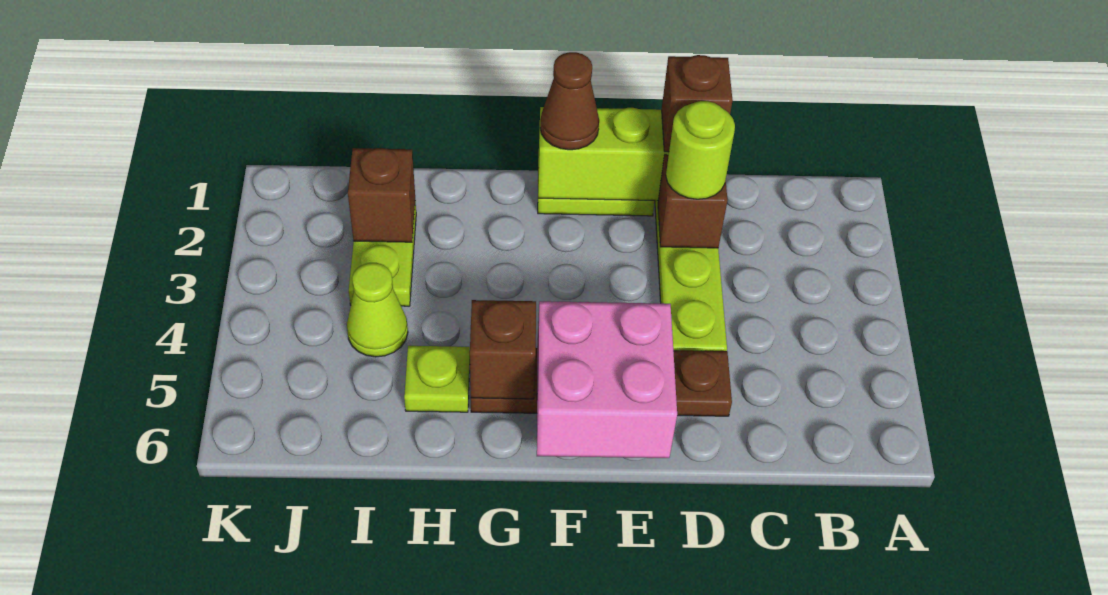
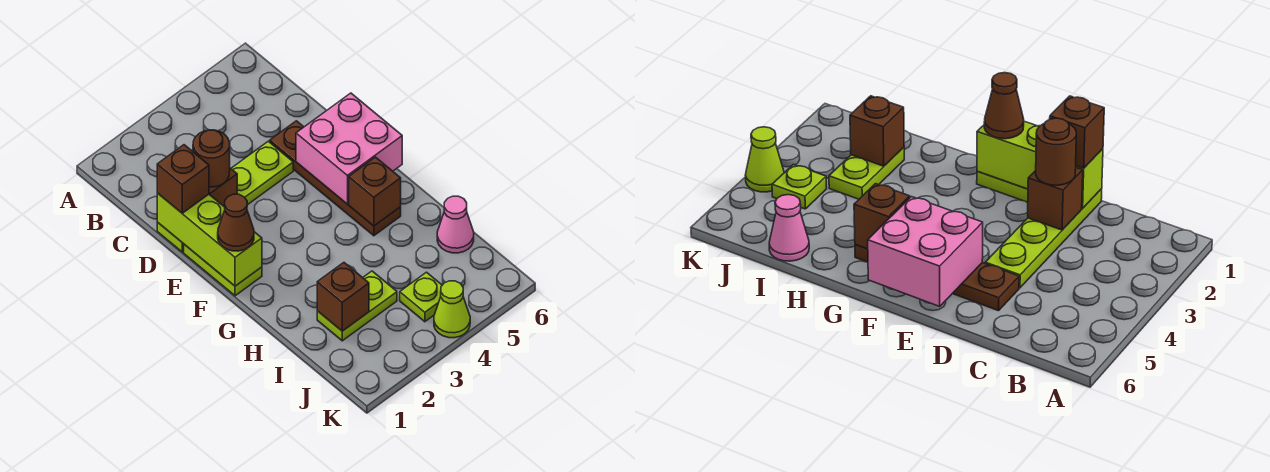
lime round brick D2 level 3 -> brown round brick D2 level 3
lime plate H5 level 1 -> lime plate J4 level 1
lime cone I4 level 1 -> lime cone K4 level 1
none -> pink cone I6 level 1

